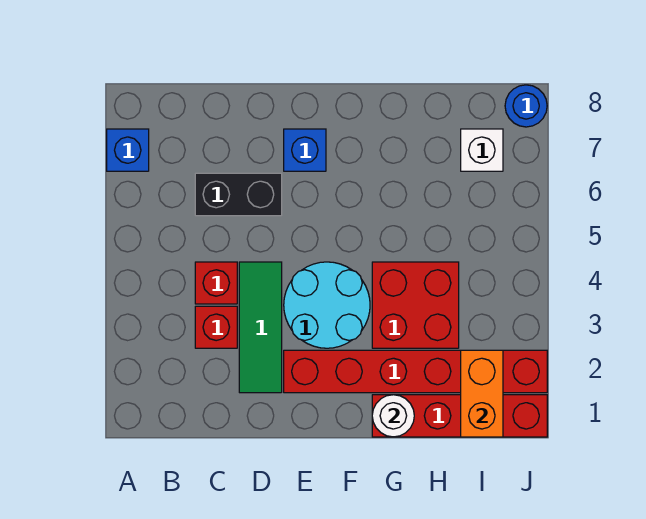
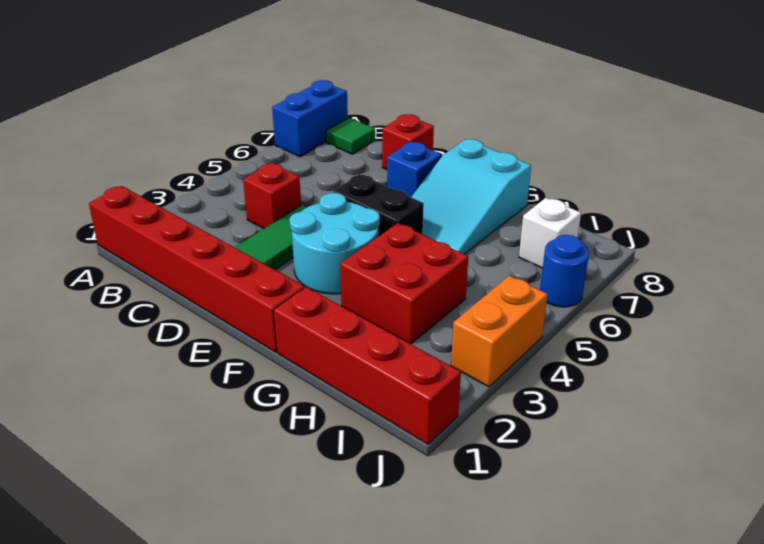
blue brick A7 level 1 -> blue brick A7:A8 level 1
none -> green tile B8 level 1
red brick C3 level 1 -> red brick D8 level 1
black brick C6:D6 level 1 -> black brick E5:F5 level 1
red brick E2:J2 level 1 -> red brick A1:F1 level 1
none -> cyan slope F6:G8 level 1 top 8
white round brick G1 level 2 -> none
orange brick I1:I2 level 2 -> orange brick J3:J4 level 1
blue round brick J8 level 1 -> blue round brick J6 level 1

